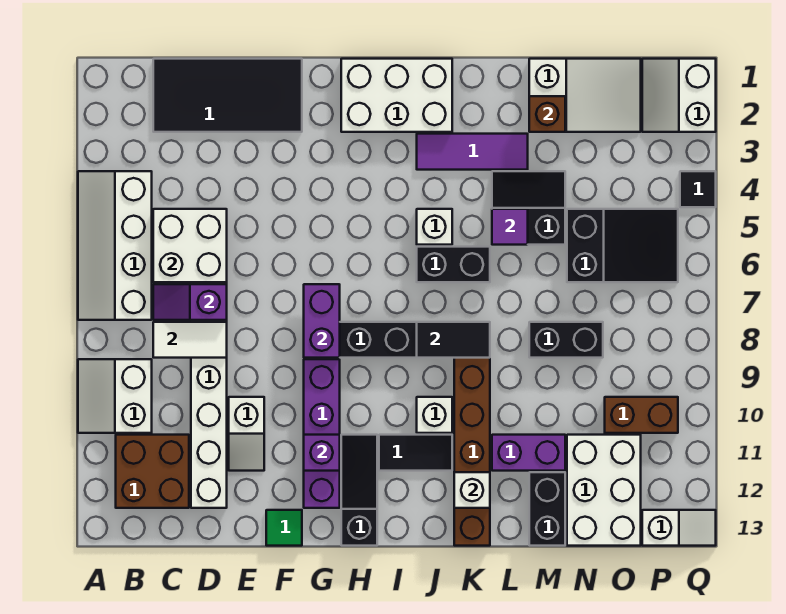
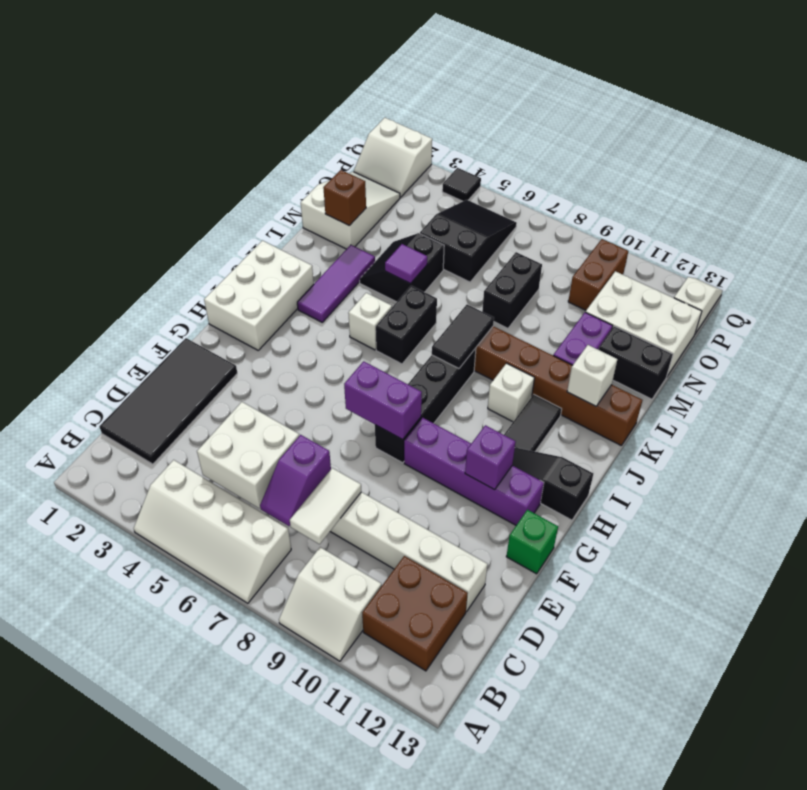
white slope E10:E11 level 1 top 10 -> none
green tile F13 level 1 -> green brick F13 level 1

